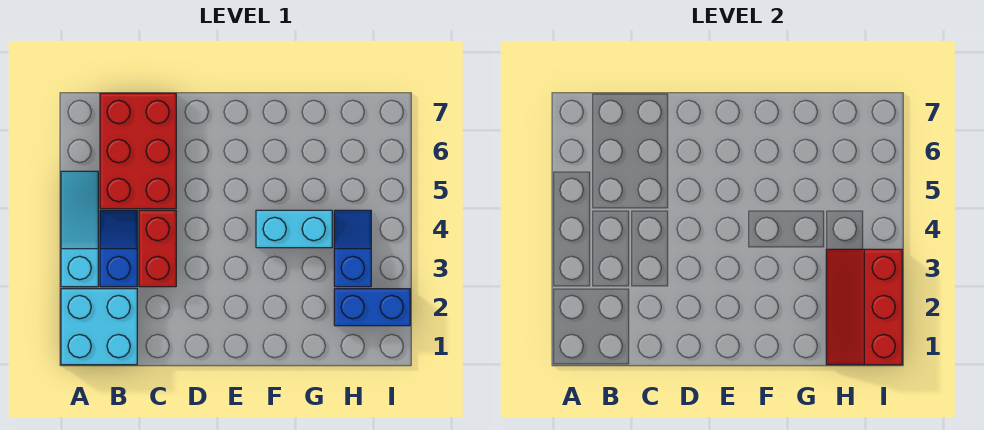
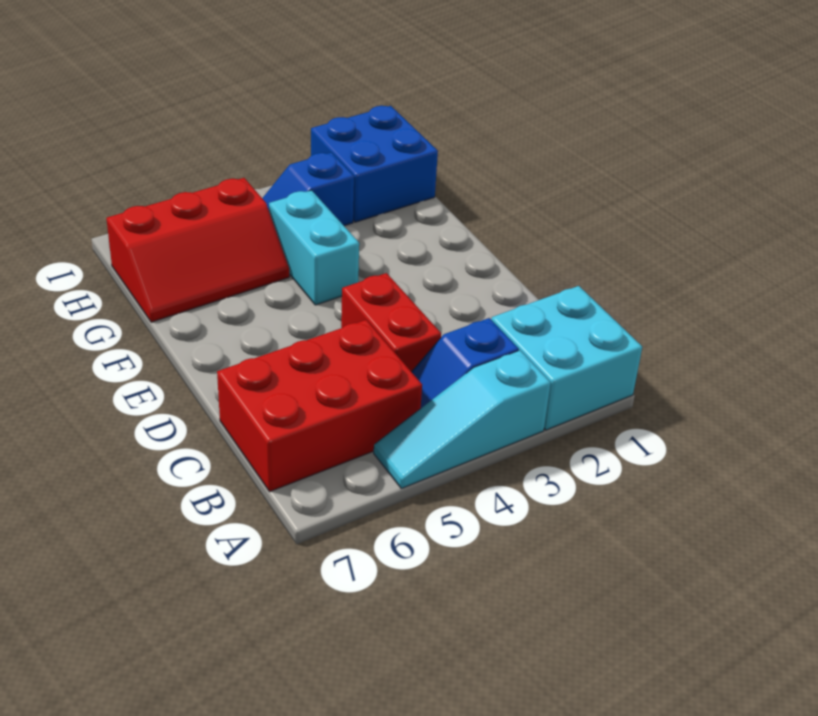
red brick C3:C4 level 1 -> red brick C4:D4 level 1
red slope H1:I3 level 2 top I -> red slope G5:H7 level 1 top H
blue brick H2:I2 level 1 -> blue brick H1:I2 level 1

